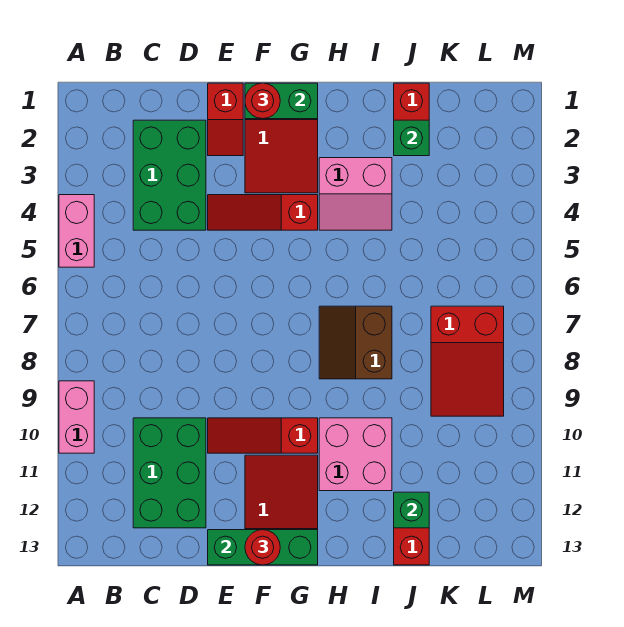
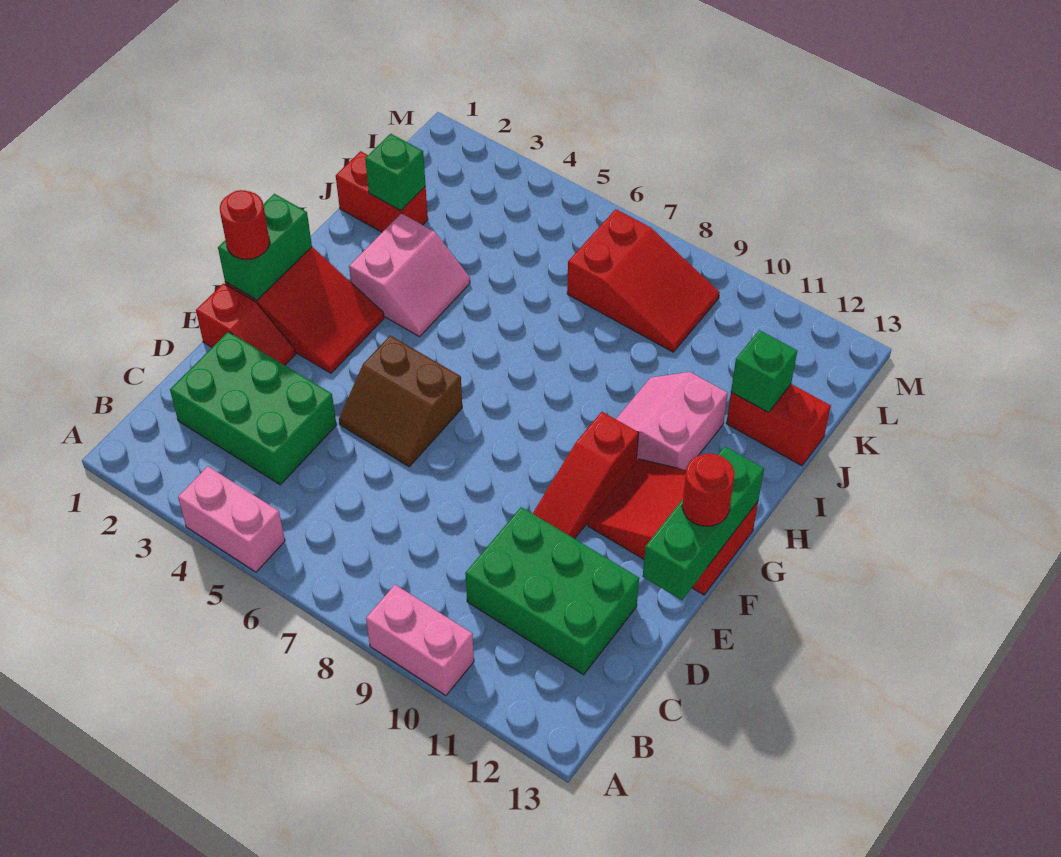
red slope E4:G4 level 1 top G -> none
brown slope H7:I8 level 1 top I -> brown slope E5:F6 level 1 top F
pink brick H10:I11 level 1 -> pink slope H10:I11 level 1 top 11

